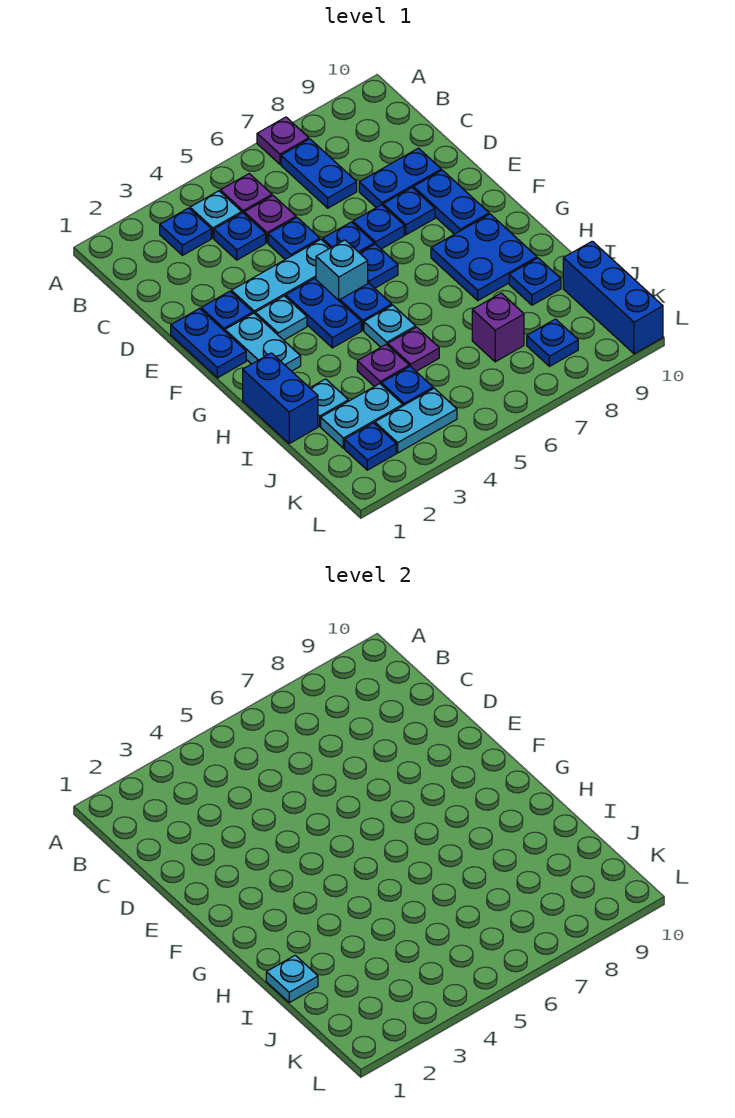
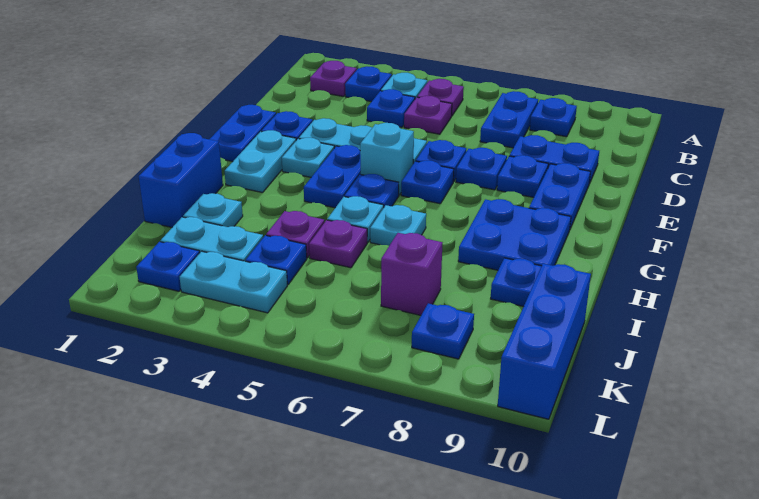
purple plate A7 level 1 -> purple plate B2 level 1
blue plate D5 level 1 -> blue plate B8 level 1
cyan plate I1 level 2 -> cyan plate H6 level 1

